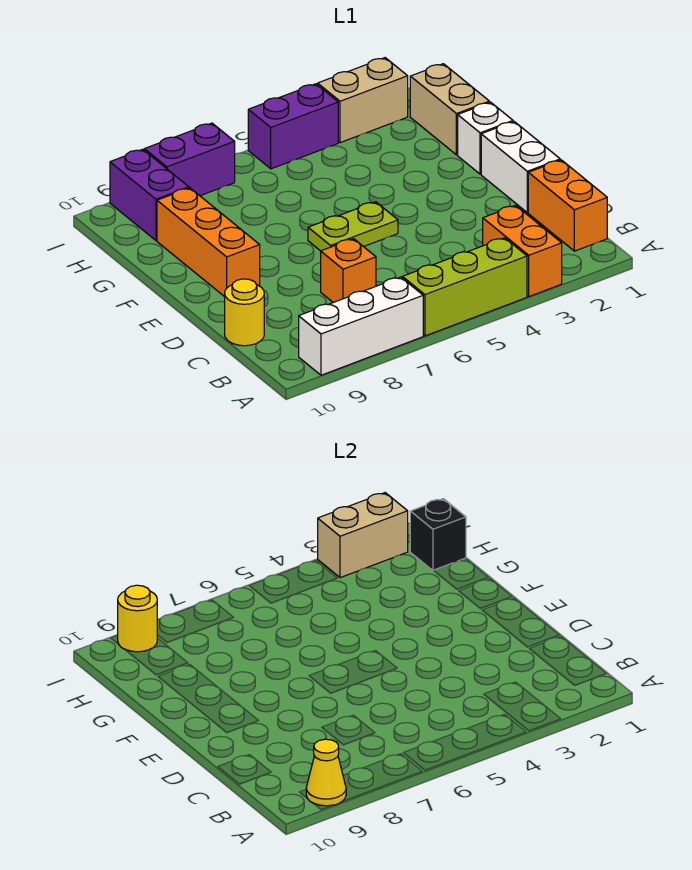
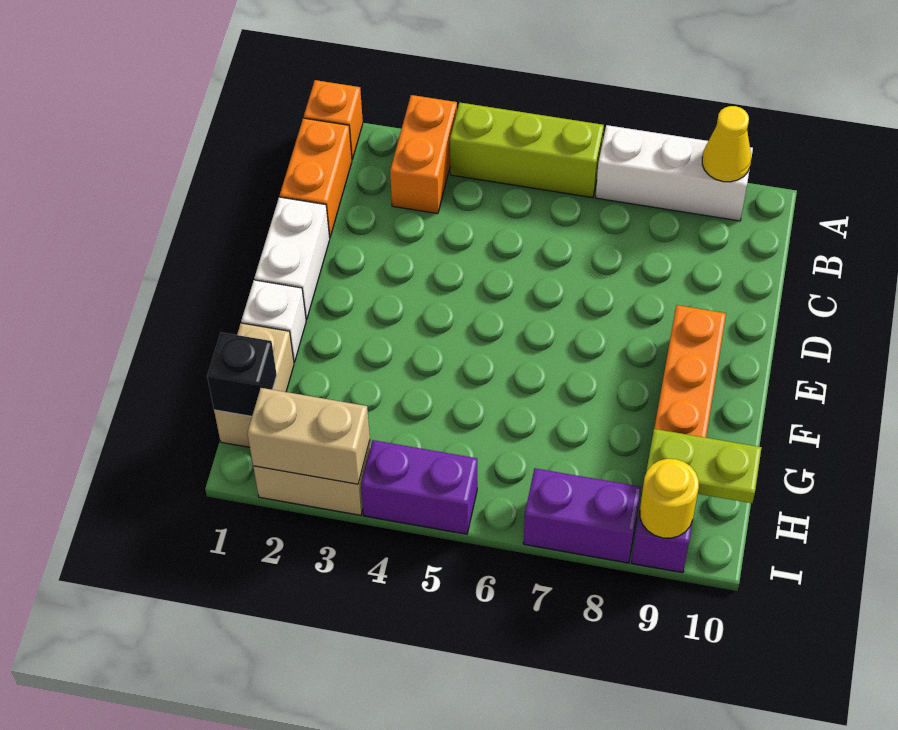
orange brick C7 level 1 -> orange brick A1 level 1
yellow round brick C10 level 1 -> none
lime plate E5:E6 level 1 -> lime plate H9:H10 level 2

